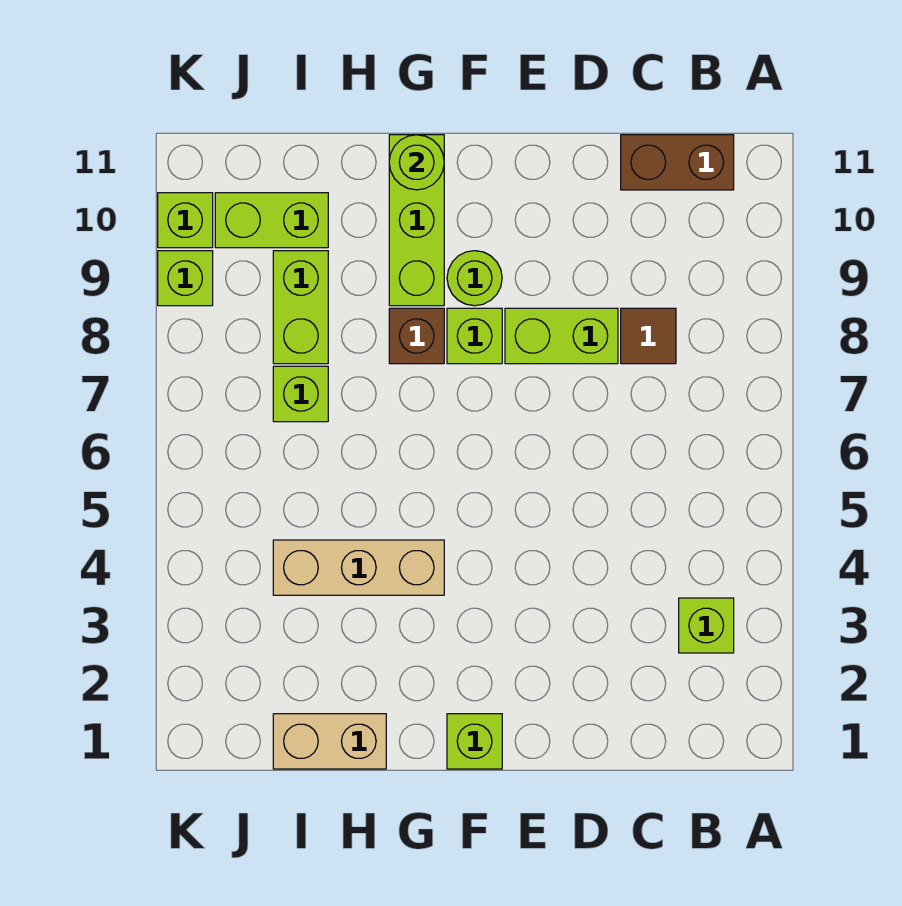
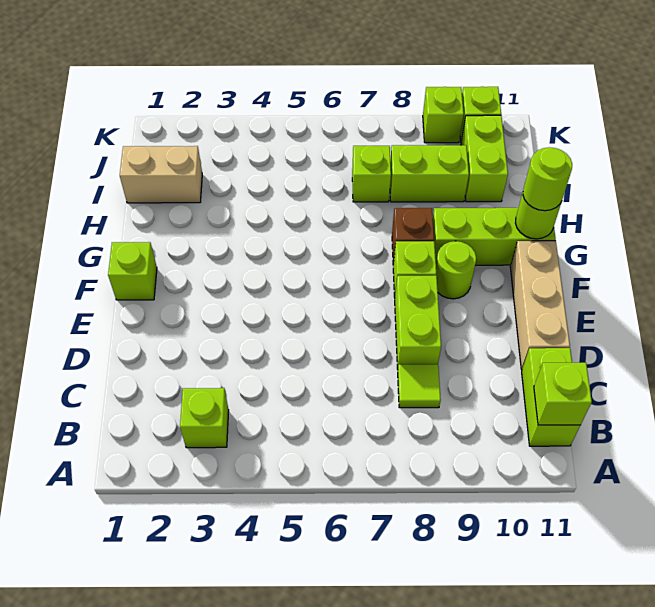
brown brick B11:C11 level 1 -> lime brick B11:C11 level 1
none -> lime brick B11 level 2
brown tile C8 level 1 -> lime tile C8 level 1
tan brick G4:I4 level 1 -> tan brick D11:F11 level 1
none -> lime round brick G11 level 3
tan brick H1:I1 level 1 -> tan brick I1:I2 level 1

